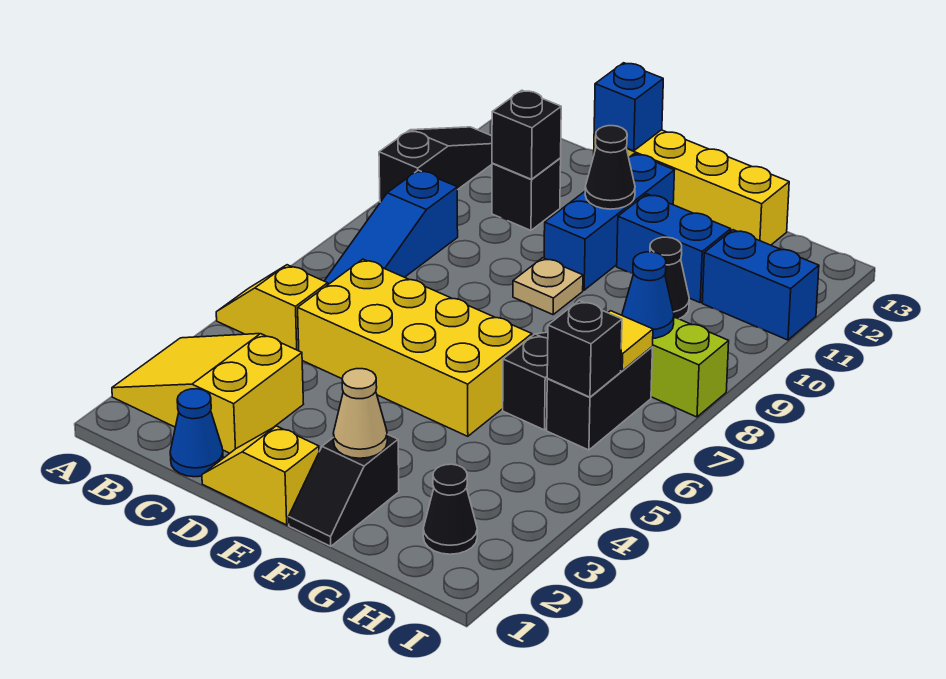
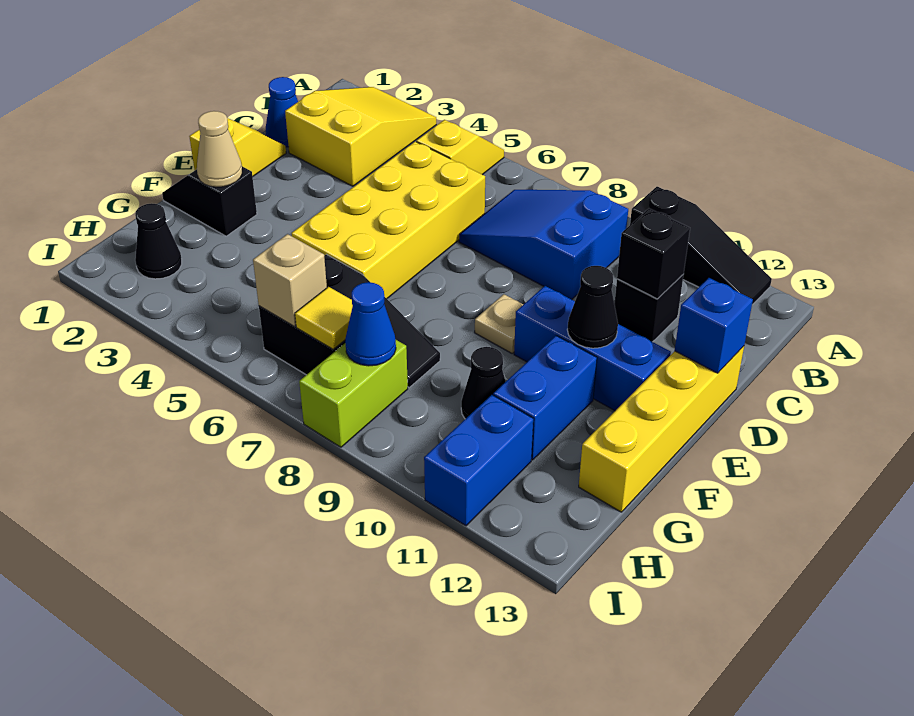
blue slope B7:B9 level 1 top 9 -> blue slope B7:C9 level 1 top 9
black brick H6 level 2 -> tan brick H6 level 2

